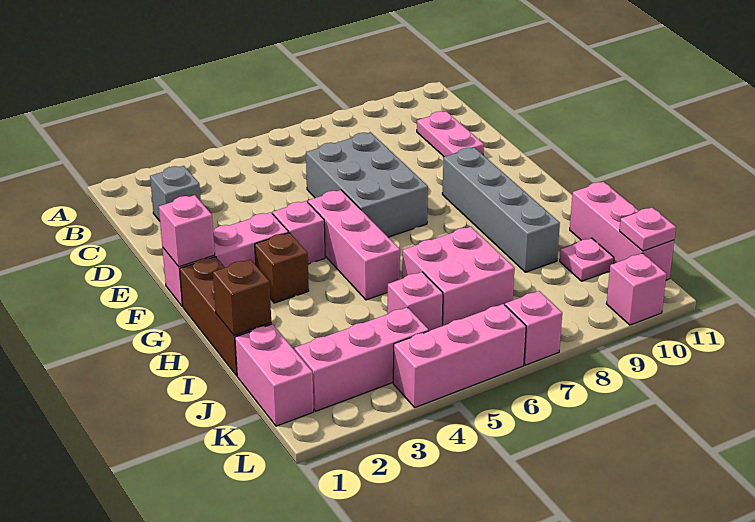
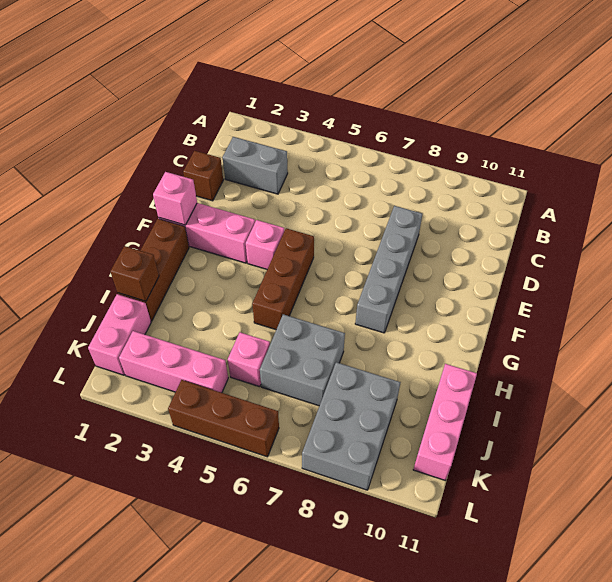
grey brick C2 level 1 -> grey brick C2:C3 level 1
pink plate C10:D10 level 1 -> none
grey brick D6:F7 level 1 -> grey brick J8:L9 level 1
pink brick F5:H5 level 1 -> brown brick F5:H5 level 1
grey brick F9:I9 level 1 -> grey brick D8:G8 level 1
brown brick G3 level 1 -> brown brick D1 level 1
pink brick I6:J7 level 1 -> grey brick I6:J7 level 1
pink plate J10 level 1 -> none
pink plate K11 level 2 -> none
pink brick L4:L6 level 1 -> brown brick L4:L6 level 1
pink brick L7 level 1 -> none
pink brick L10 level 1 -> none

